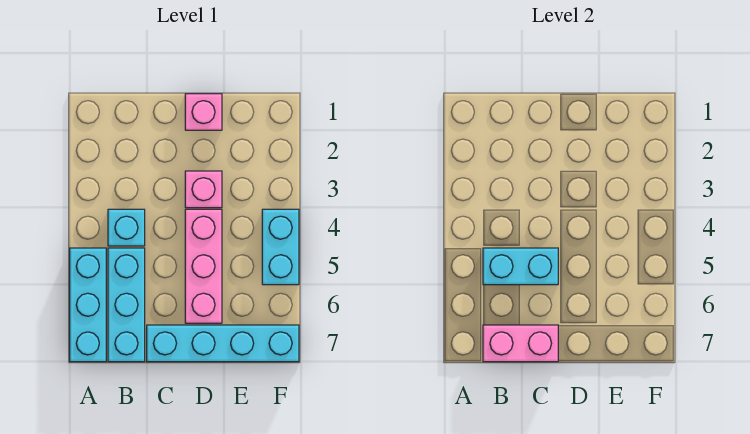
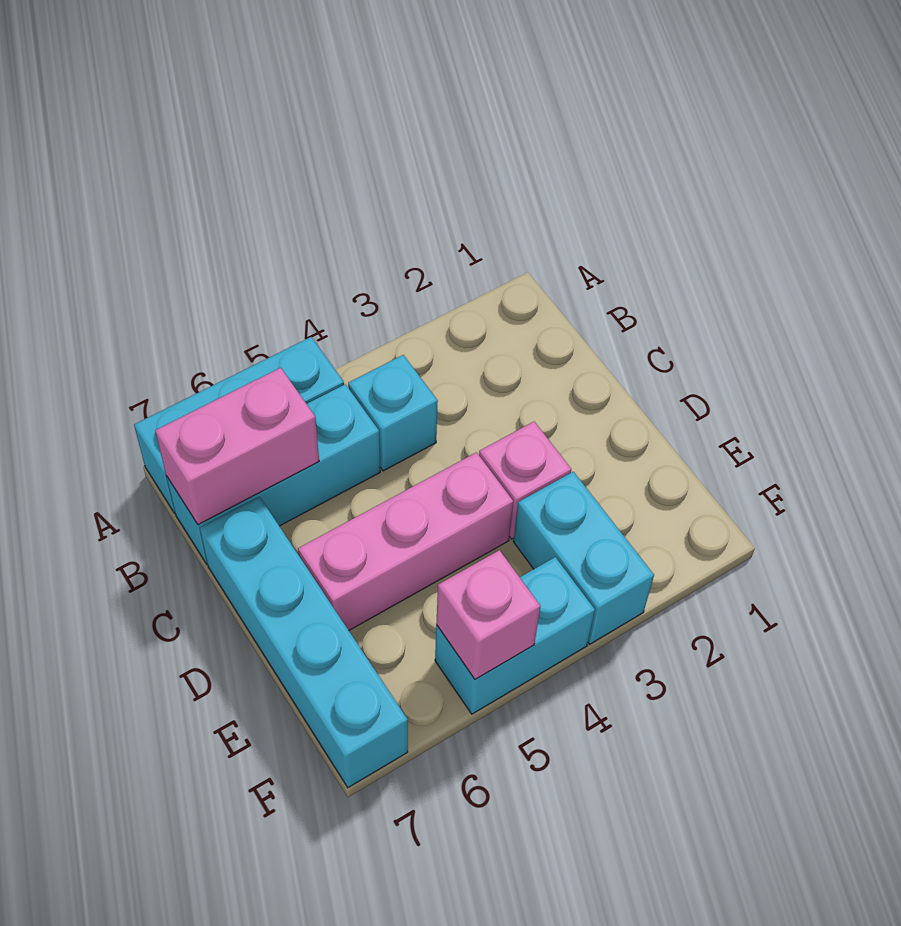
cyan brick B5:C5 level 2 -> cyan brick E3:F3 level 1
pink brick B7:C7 level 2 -> pink brick B6:B7 level 2
pink brick D1 level 1 -> pink brick F5 level 2

